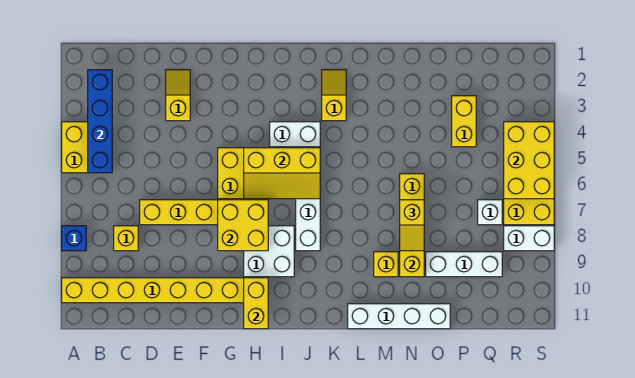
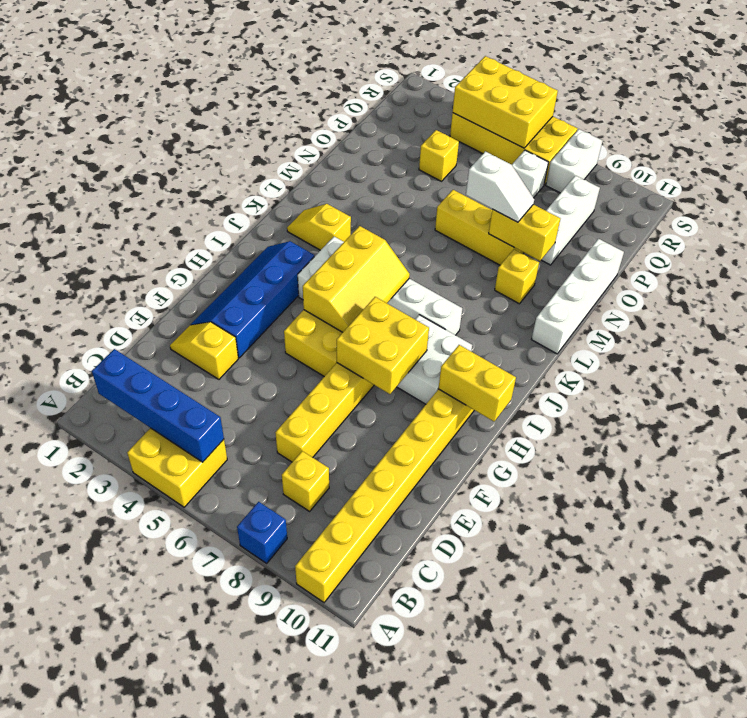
none -> blue slope F2:I3 level 1 top 3
yellow slope N7:N8 level 3 top 7 -> white slope N7:N8 level 3 top 7
yellow brick P3:P4 level 1 -> yellow brick P4 level 1

